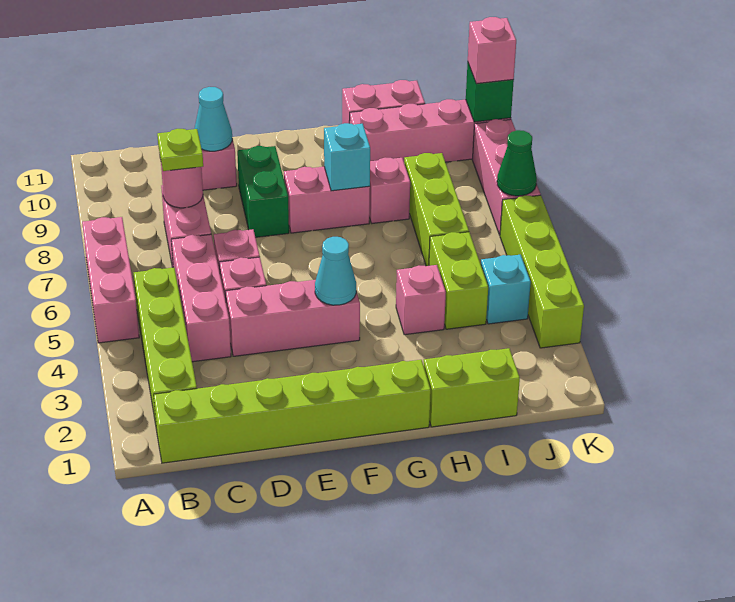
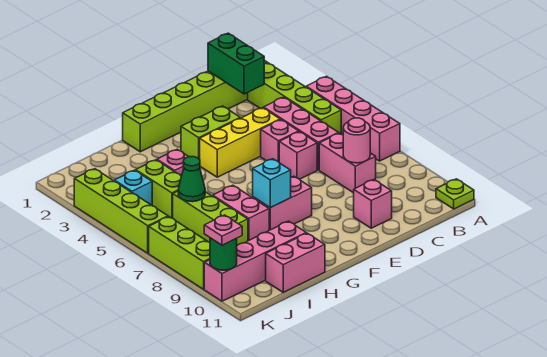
pink brick A5:A7 level 1 -> pink brick A4:A7 level 1
lime plate C8 level 3 -> lime plate A11 level 1
pink brick D4:F4 level 1 -> yellow brick D4:F4 level 1
cyan cone D10 level 2 -> none
green brick E8:E9 level 1 -> green brick C1:C2 level 2
cyan cone F4 level 2 -> none
lime brick H1:I1 level 1 -> lime brick E3:F3 level 1
pink brick H8 level 1 -> pink brick H7:H8 level 1
pink brick K7:K9 level 1 -> lime brick K7:K9 level 1
green cone K7 level 2 -> green cone I6 level 2
green brick K10 level 2 -> green round brick K10 level 2
pink brick K10 level 3 -> pink plate K10 level 3

